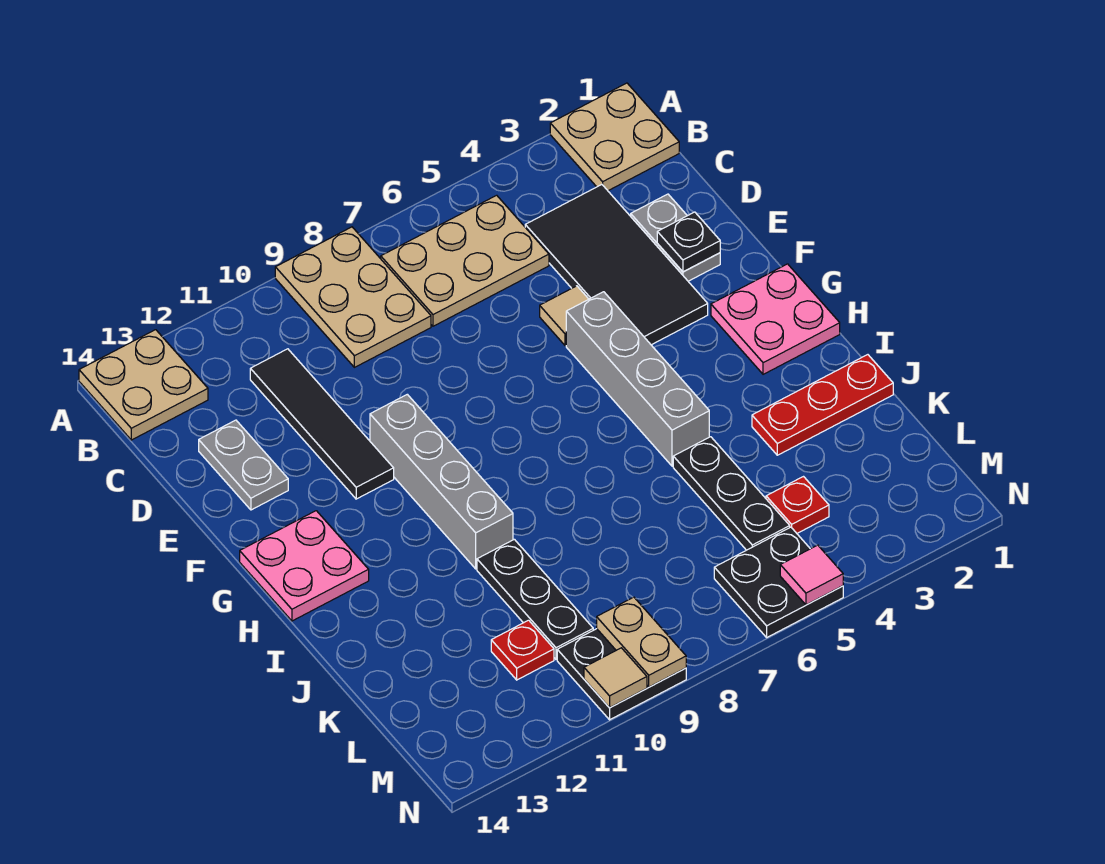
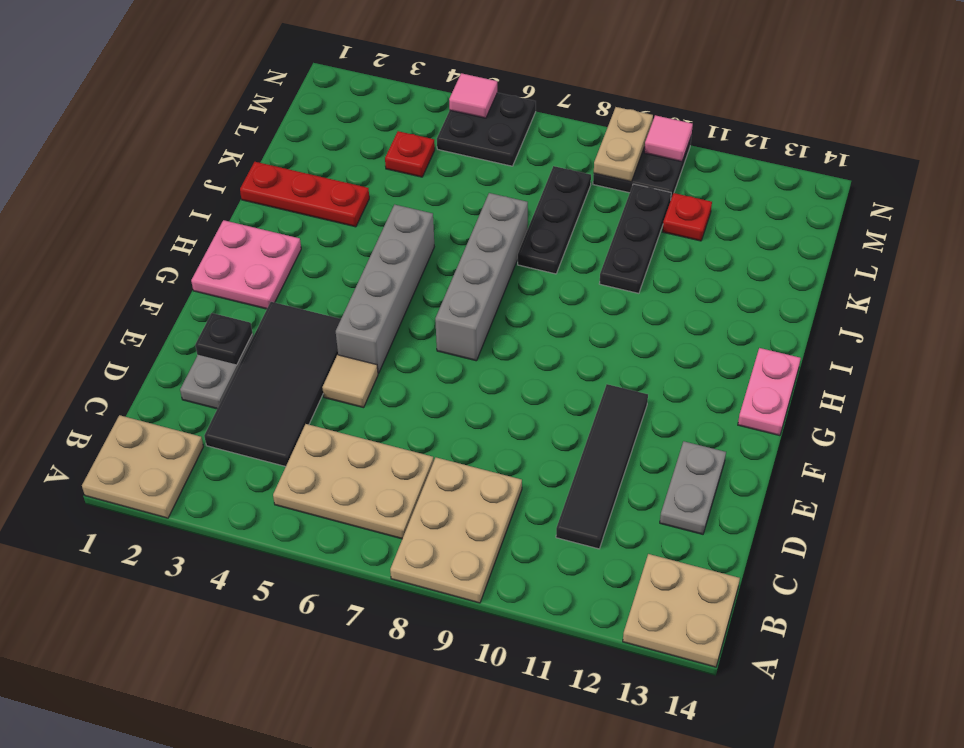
grey brick F10:I10 level 1 -> grey brick G7:J7 level 1
pink plate G13:H14 level 1 -> pink plate G14:H14 level 1
black plate J5:L5 level 1 -> black plate J8:L8 level 1
tan tile N10 level 2 -> pink tile N10 level 2

